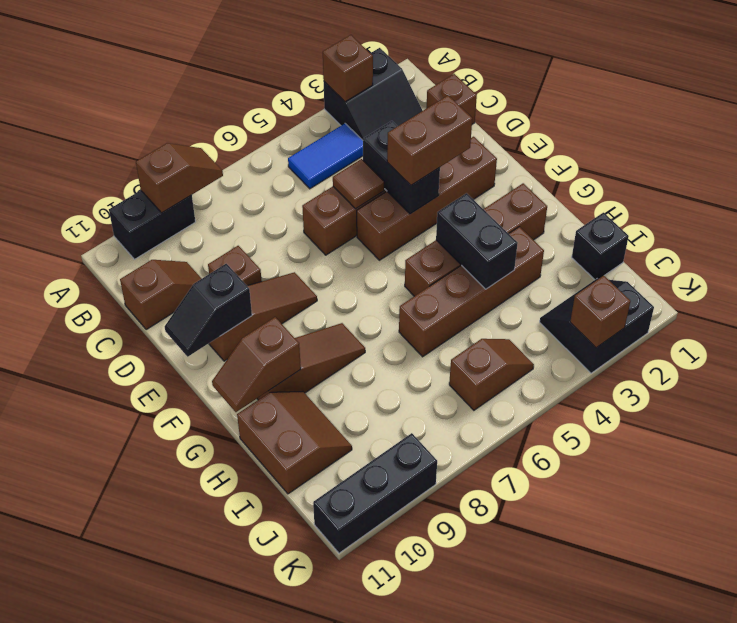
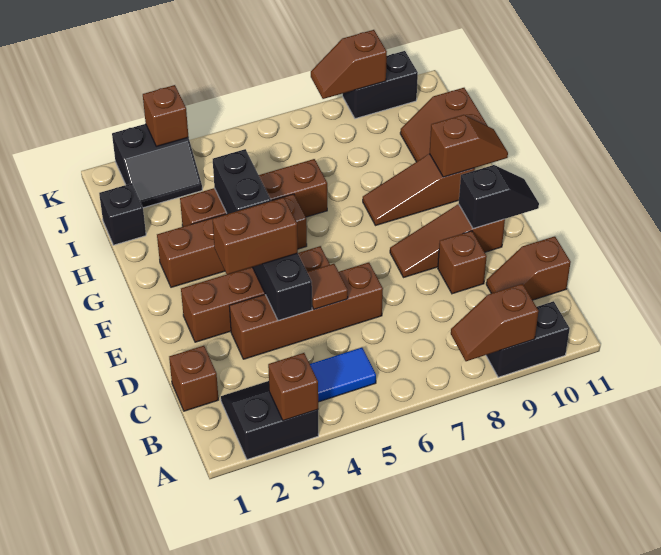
brown slope J5:J6 level 1 top 6 -> brown slope K8:K9 level 2 top 9
black brick K9:K11 level 1 -> black brick K9:K10 level 1

